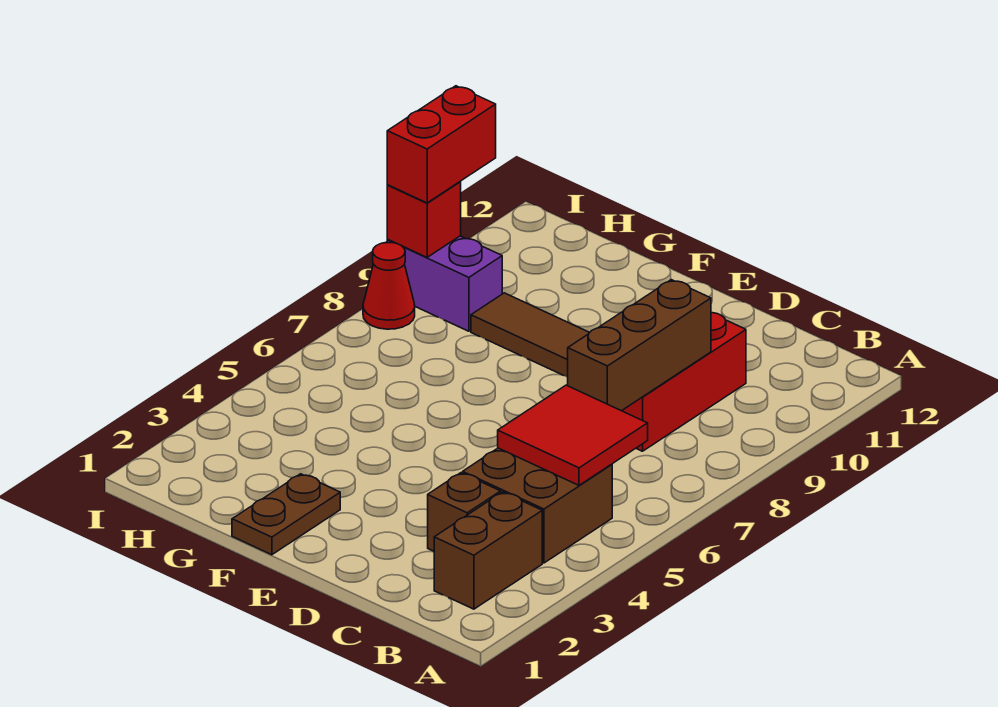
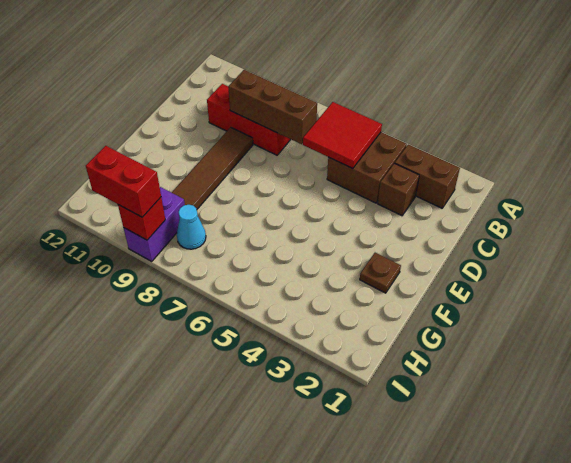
brown plate F1:F2 level 1 -> brown plate F2 level 1
none -> cyan cone H8 level 1
red cone I8 level 1 -> none

